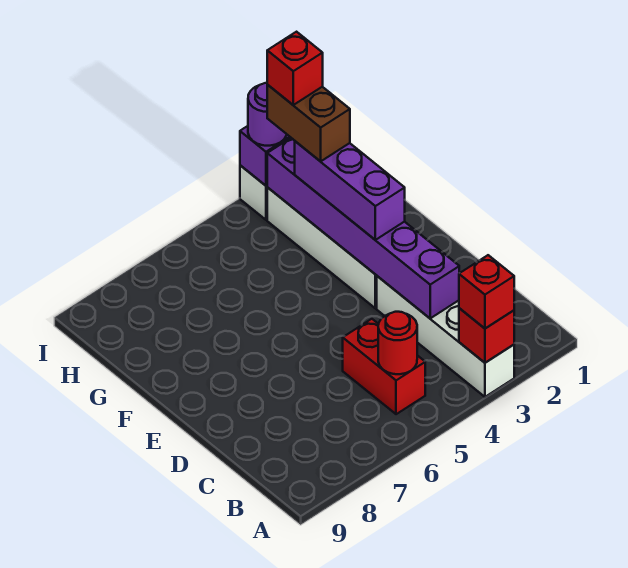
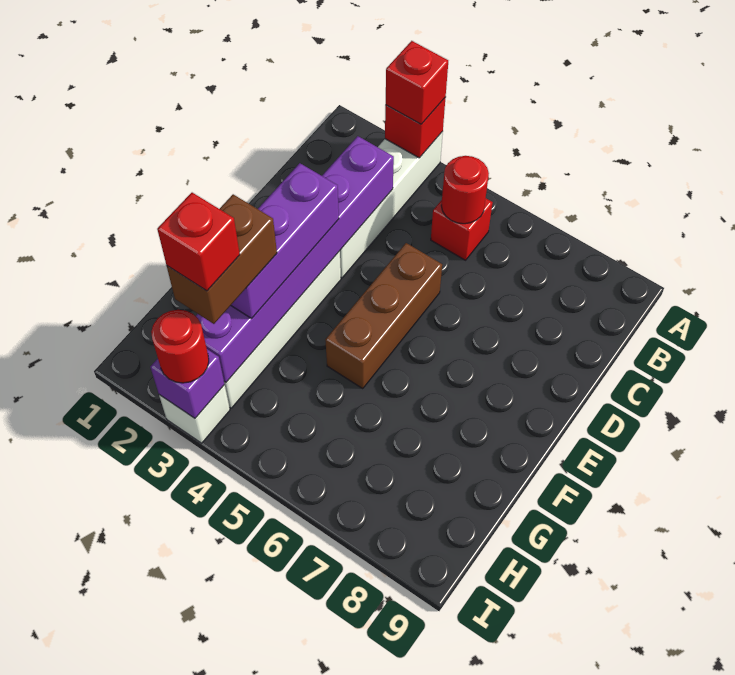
red brick B5:C5 level 1 -> red brick B5 level 1
none -> brown brick D5:F5 level 1
purple round brick I3 level 3 -> red round brick I3 level 3

